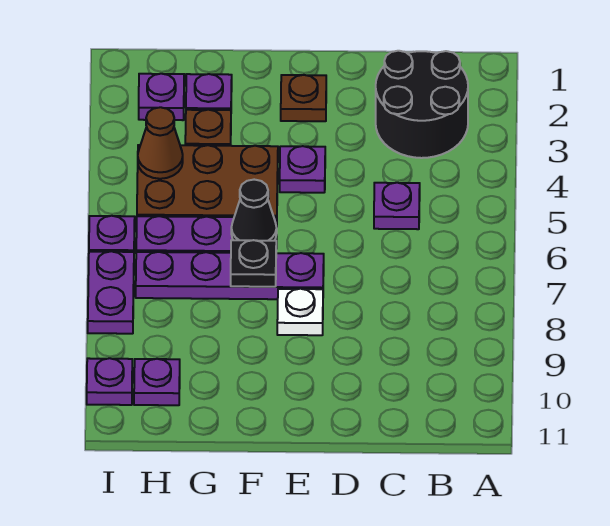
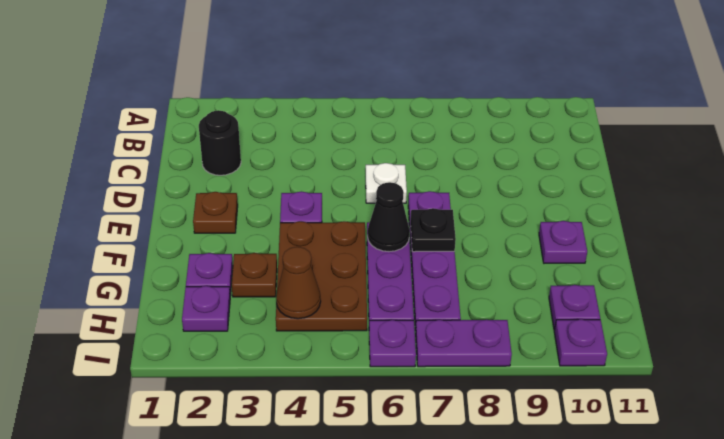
black round brick B2:C3 level 1 -> black round brick C2 level 1
purple plate C5 level 1 -> purple plate F10 level 1
white plate E8 level 1 -> white plate D6 level 1

